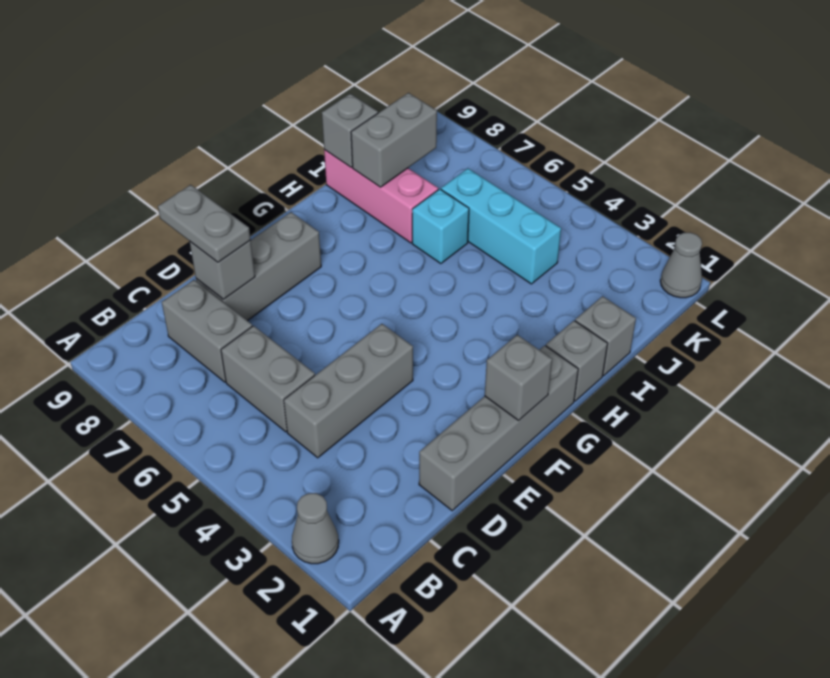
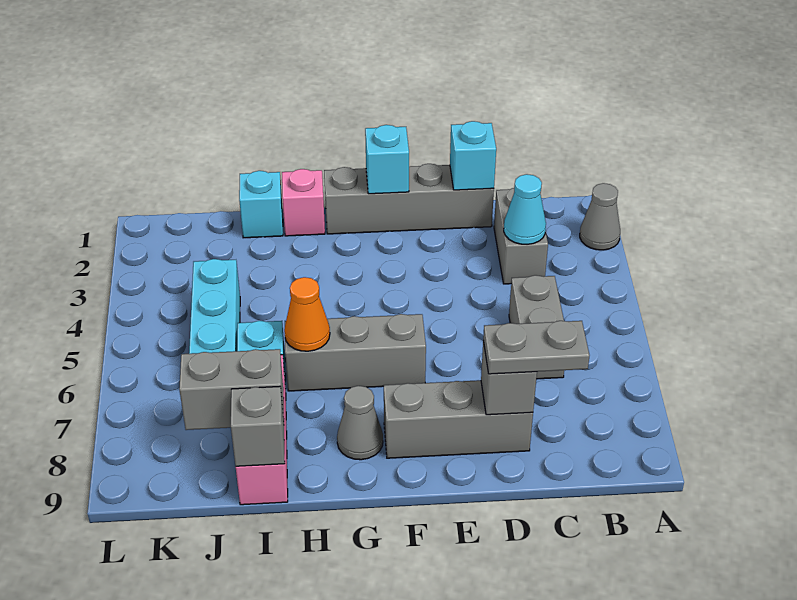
none -> cyan cone C3 level 2
grey brick C4:E4 level 1 -> grey brick F6:H6 level 1
grey brick C7:C8 level 1 -> grey brick C2:C3 level 1
none -> cyan brick D1 level 2
grey plate D8:D9 level 3 -> grey plate C8:D8 level 3
grey brick F1 level 2 -> cyan brick F1 level 2
grey brick H1 level 1 -> pink brick H1 level 1
none -> orange cone H6 level 2
grey brick I1 level 1 -> cyan brick I1 level 1
grey cone L1 level 1 -> grey cone G8 level 1

